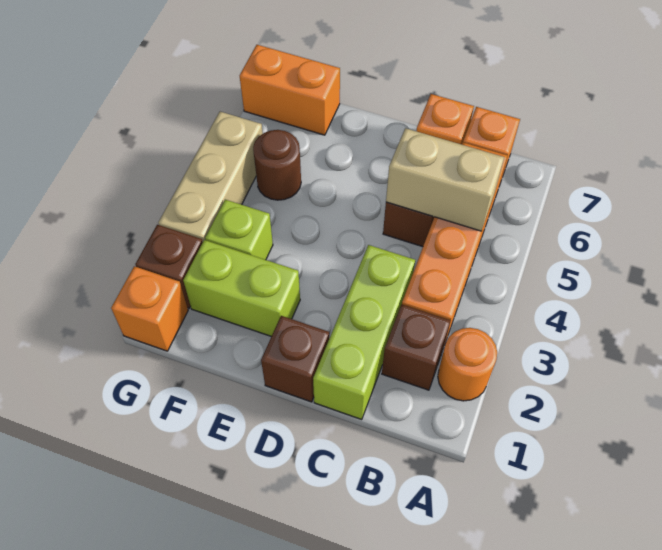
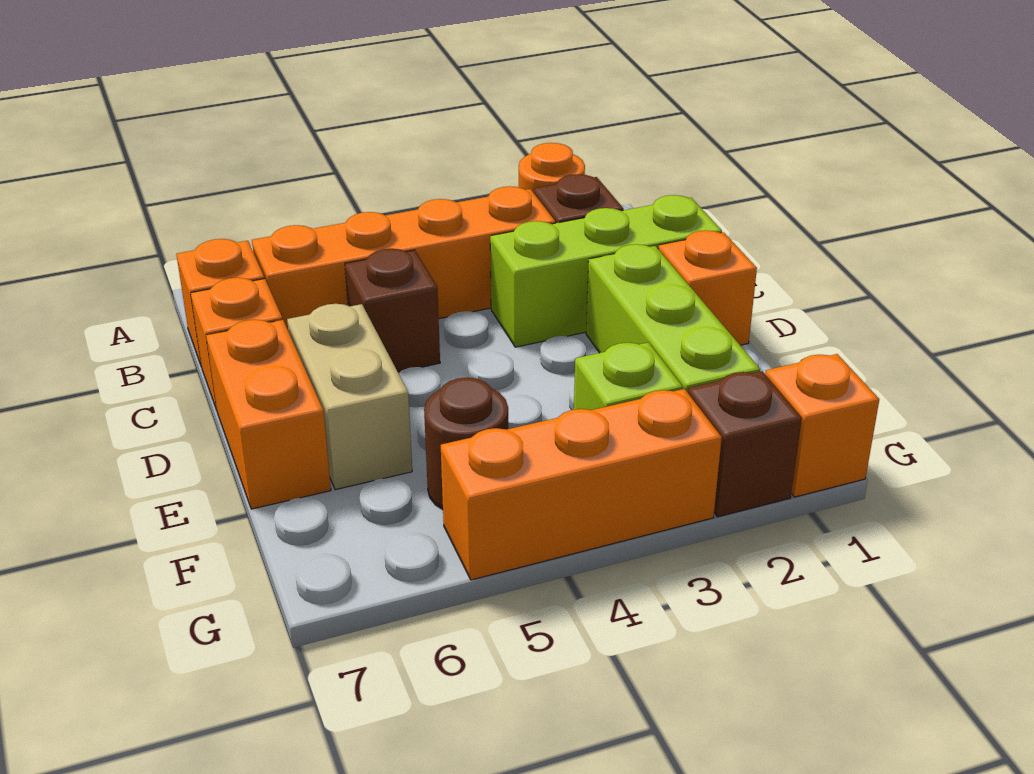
tan brick B5:C5 level 2 -> tan brick D6:E6 level 1
brown brick D1 level 1 -> orange brick D1 level 1
lime brick E2:F2 level 1 -> lime brick D2:F2 level 1
orange brick F7:G7 level 1 -> orange brick D7:E7 level 1
tan brick G3:G5 level 1 -> orange brick G3:G5 level 1

